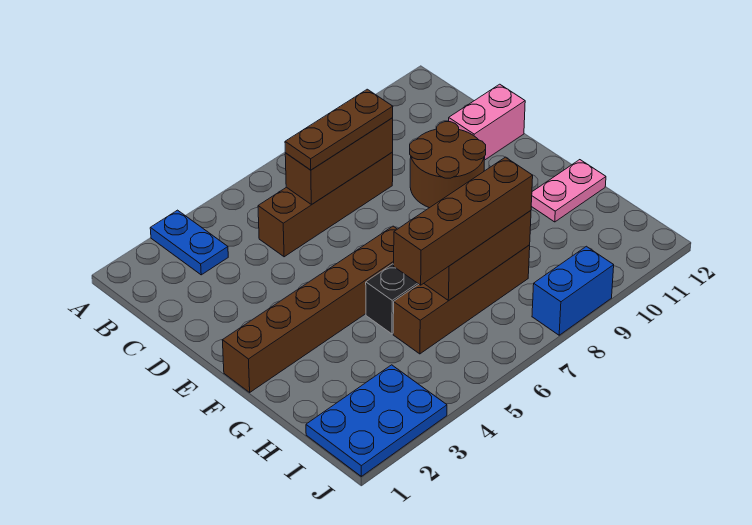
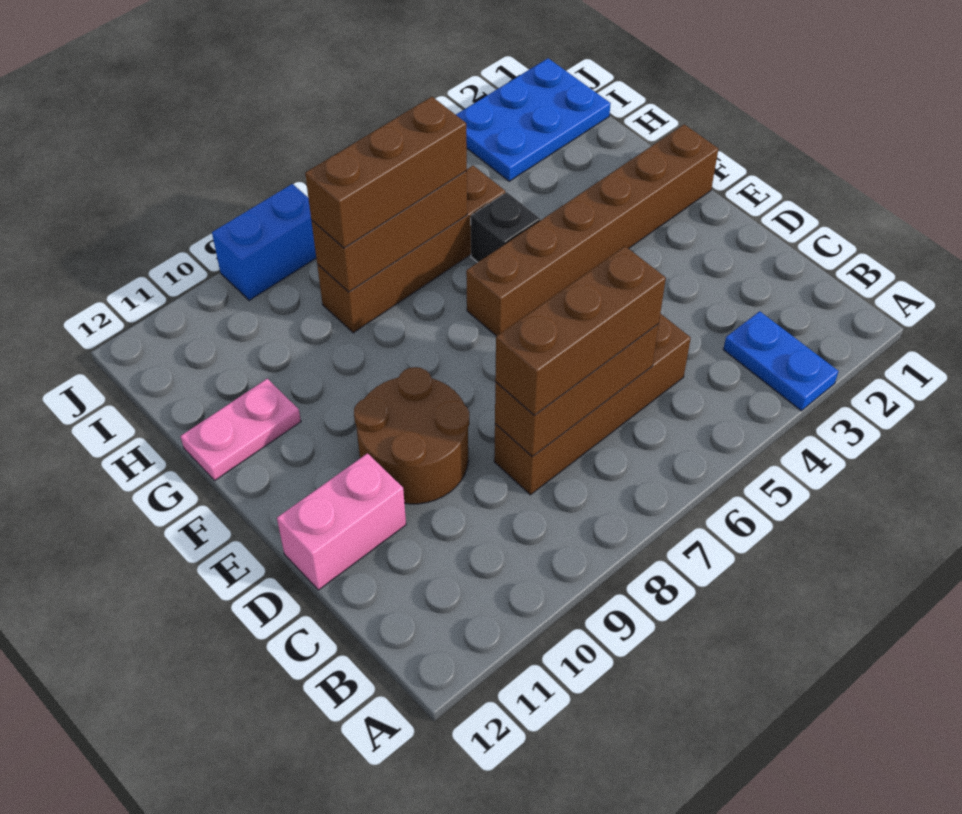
brown plate C6:C8 level 3 -> brown brick C6:C8 level 3
brown brick H5:H8 level 3 -> brown brick H6:H8 level 3

